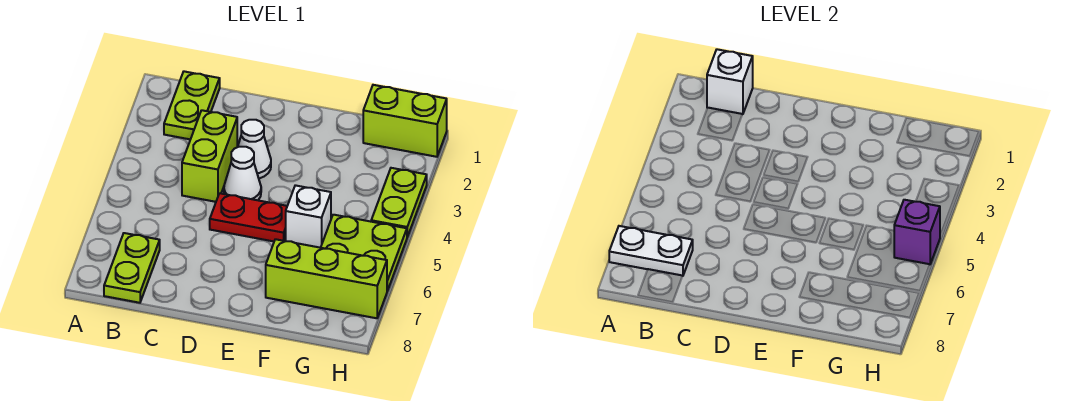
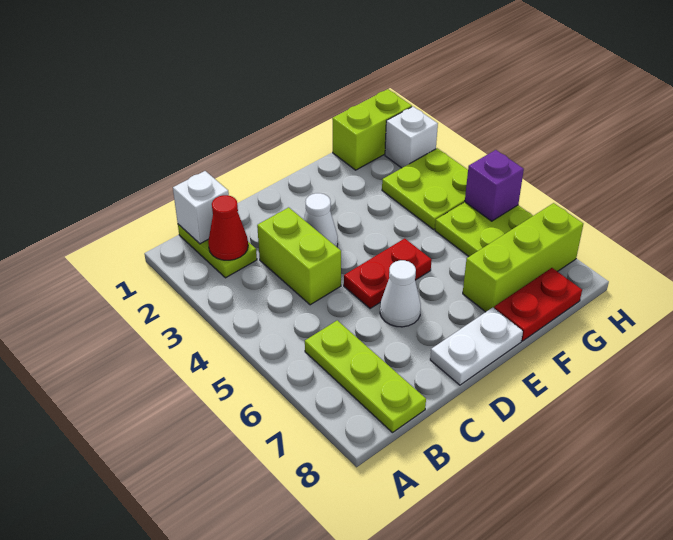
white plate A7:B7 level 2 -> white plate D8:E8 level 1
none -> red cone B2 level 2
lime plate B7:B8 level 1 -> lime plate B6:B8 level 1
white cone D4 level 1 -> white cone D6 level 1
white brick F5 level 1 -> white brick H2 level 1
none -> red plate F8:G8 level 1
lime plate H3:H4 level 1 -> lime plate G3:H4 level 1

